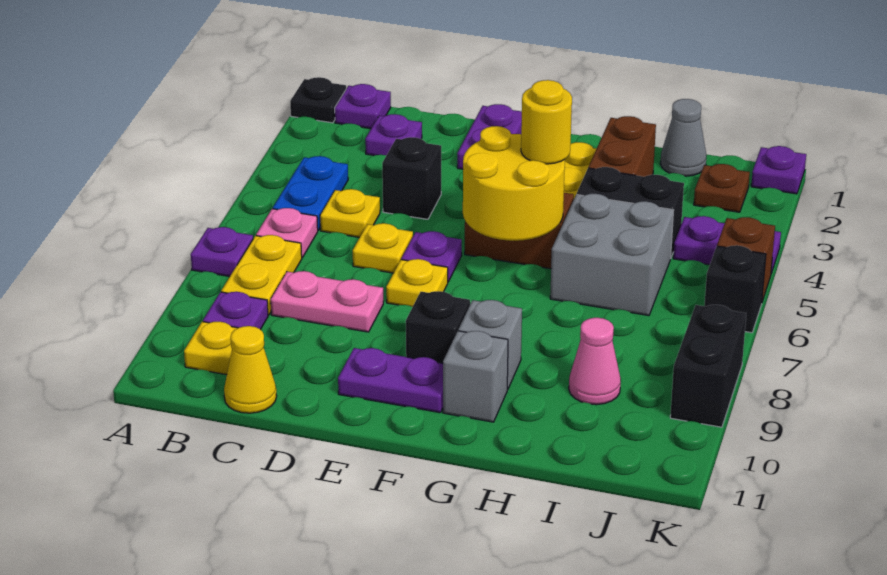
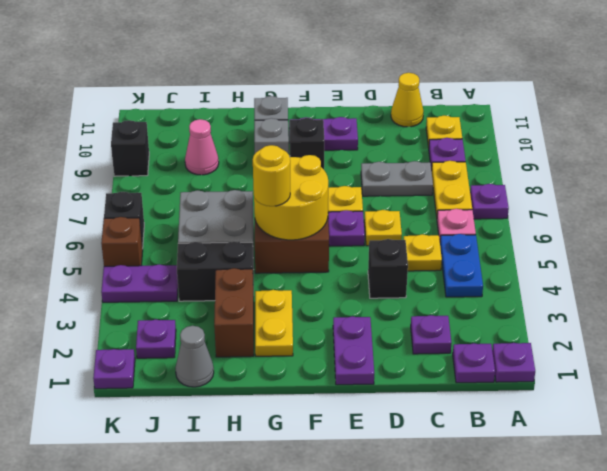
black plate A1 level 1 -> purple plate A1 level 1
pink plate C8:D8 level 1 -> grey plate C8:D8 level 1
brown plate J2 level 1 -> purple plate J2 level 1
black brick K8:K9 level 1 -> black brick K9 level 1

